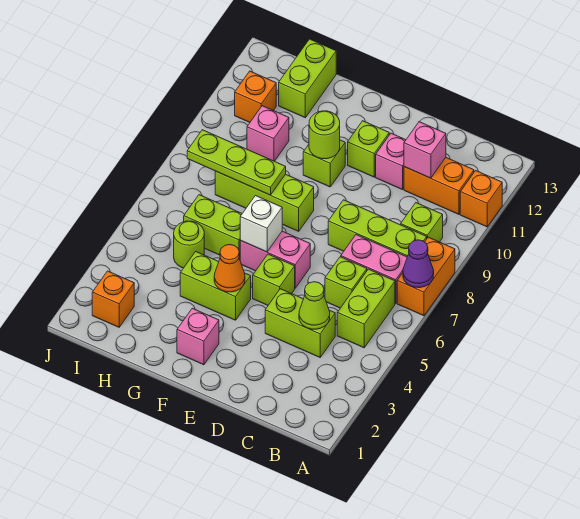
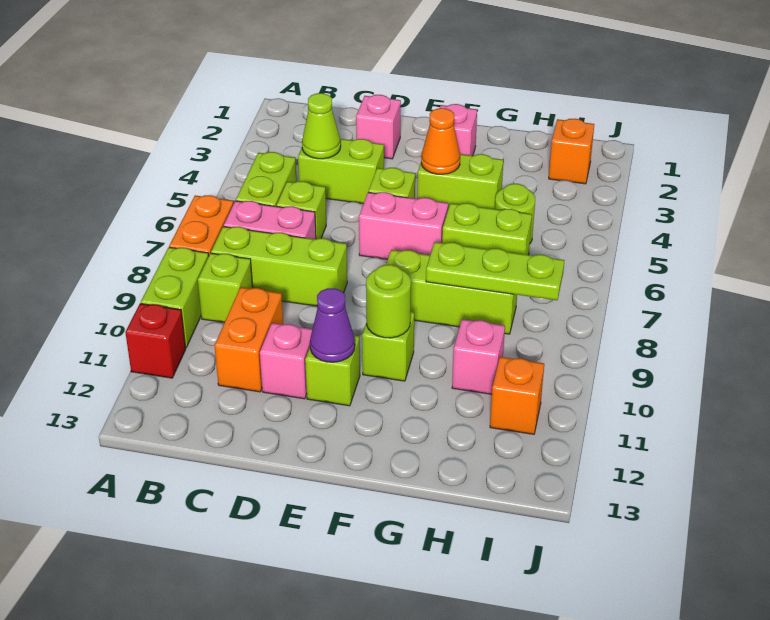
purple cone A7 level 2 -> purple cone E11 level 2
orange brick A11 level 1 -> red brick A11 level 1
orange brick B11:C11 level 1 -> orange brick C10:C11 level 1
pink brick C11 level 2 -> pink brick D2 level 1
white brick F6 level 2 -> none
lime brick H12:H13 level 1 -> lime brick A9:A10 level 1

